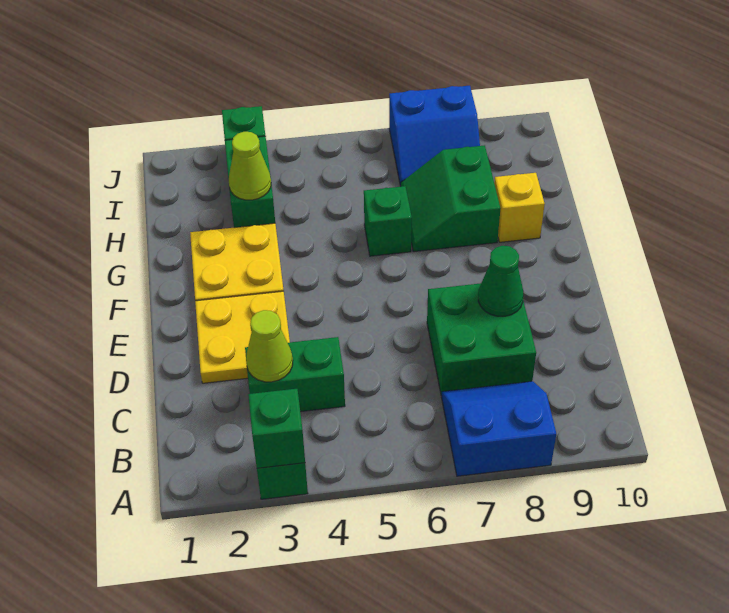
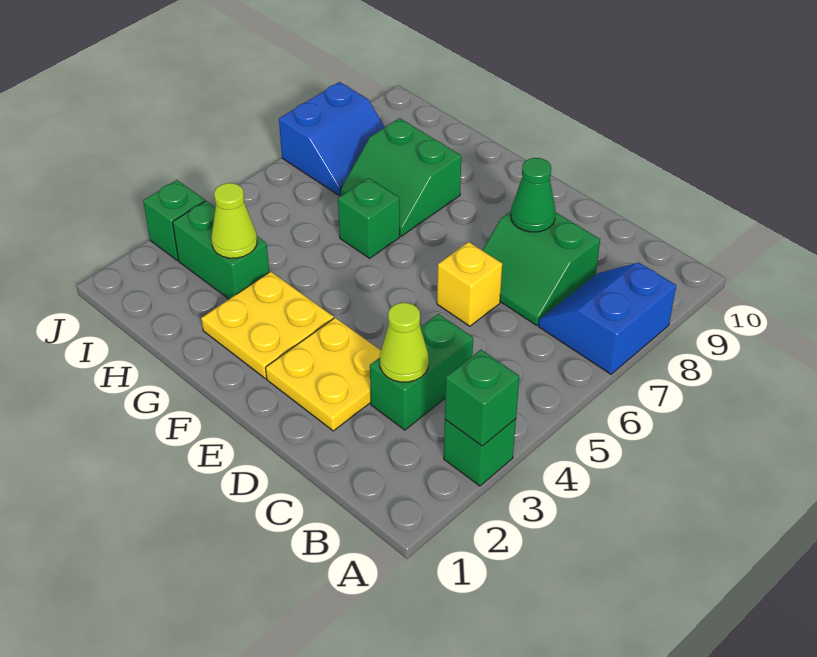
green brick C7:D8 level 1 -> green slope C7:D8 level 1 top 8
yellow brick G9 level 1 -> yellow brick D6 level 1

